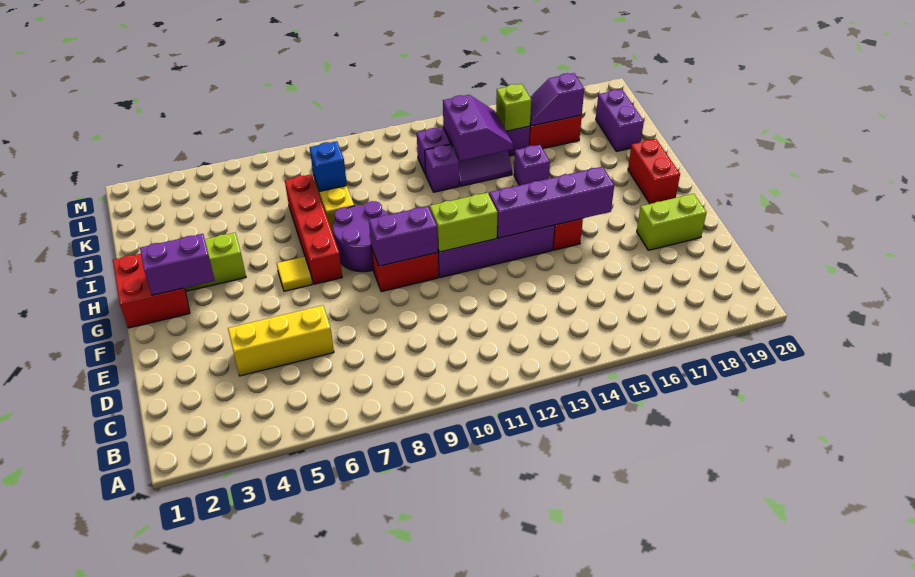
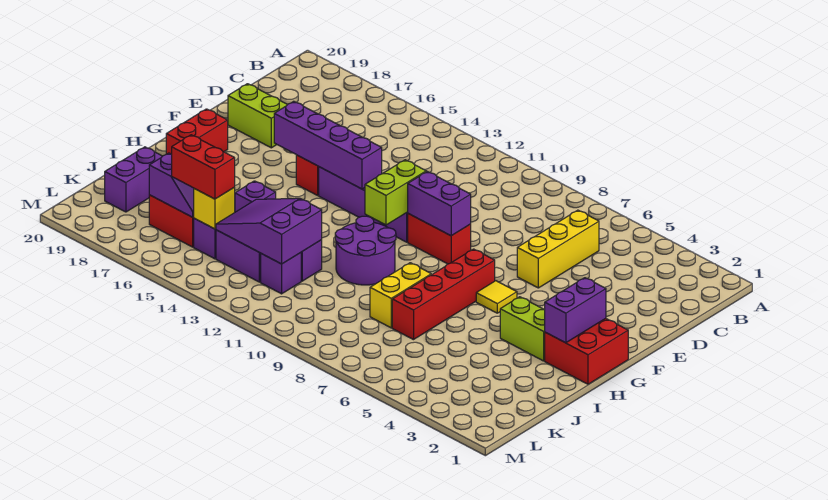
yellow brick D4:D6 level 1 -> yellow brick C6:E6 level 1
lime brick F11:F12 level 2 -> lime brick F11:G11 level 2
purple brick G2:G3 level 2 -> purple brick G2:H2 level 2
purple round brick G8:H9 level 1 -> purple round brick H10:I11 level 1
blue brick J8 level 2 -> none
purple slope J13:K14 level 2 top 13 -> purple slope J12:K14 level 2 top 12
lime brick K15 level 2 -> yellow brick K15 level 2
none -> red brick K15:K16 level 3

